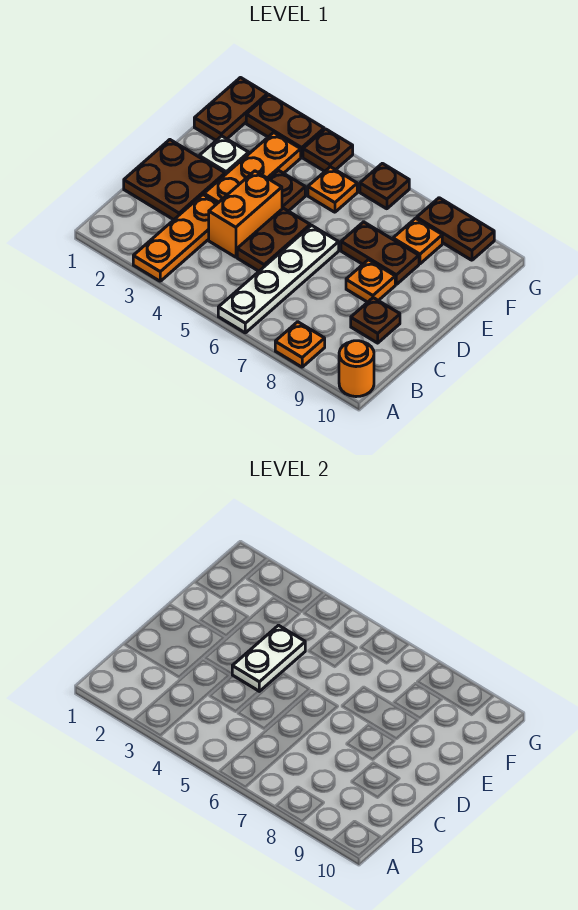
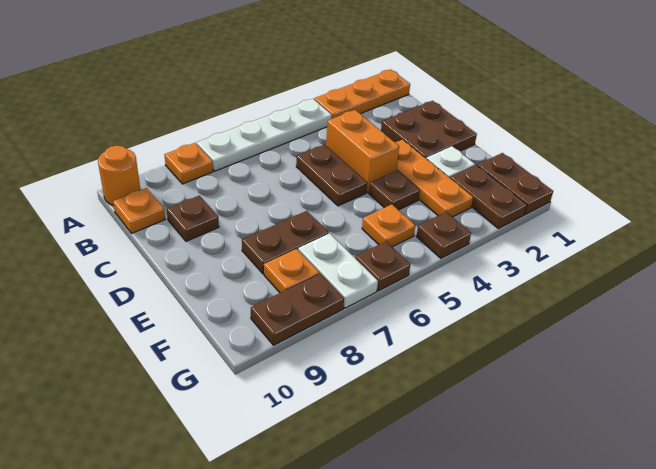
orange plate A3:C3 level 1 -> orange plate A1:A3 level 1
white plate A6:D6 level 1 -> white plate A4:A7 level 1
white plate D4:E4 level 2 -> white plate F7:G7 level 1
orange plate D8 level 1 -> orange plate B10 level 1
brown plate G2:G3 level 1 -> brown plate F2:G2 level 1

